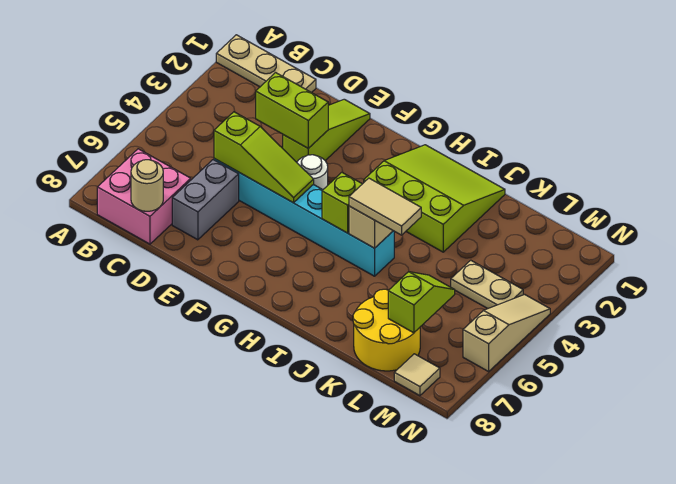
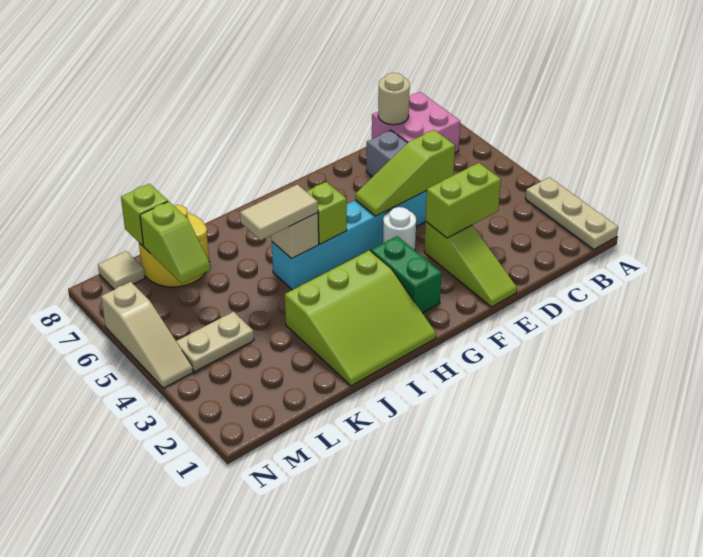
tan plate A1:C1 level 1 -> tan plate A1:A3 level 1
none -> green brick G2:G3 level 1
none -> lime brick L8 level 2

